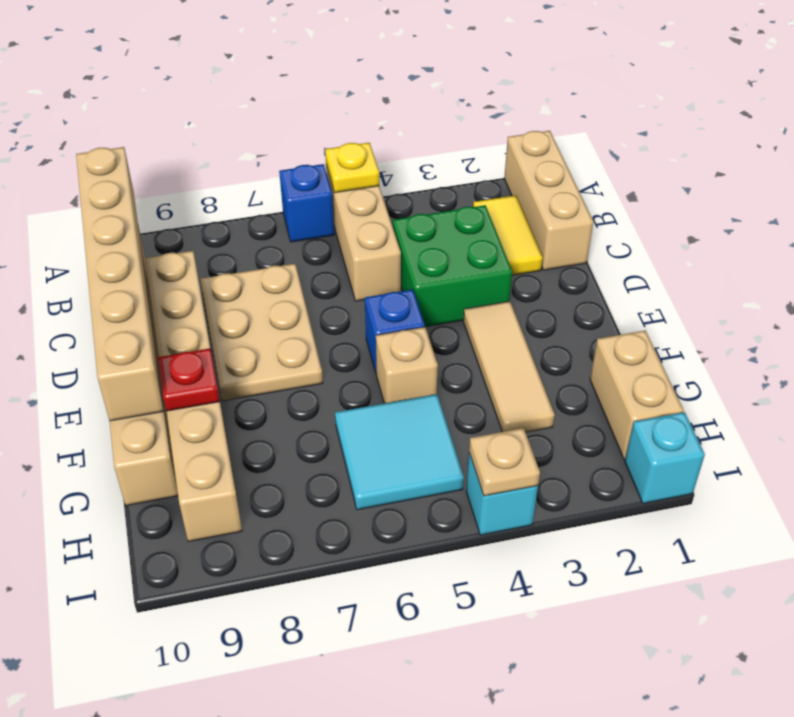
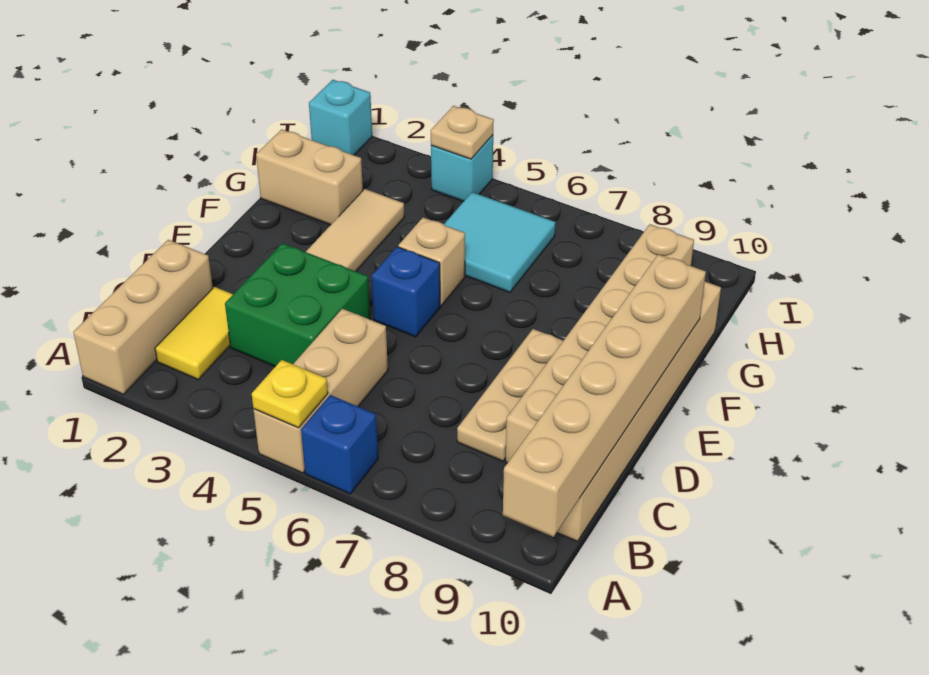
tan plate C7:E8 level 1 -> tan plate C8:E8 level 1
red plate F9 level 2 -> none
tan brick G1:H1 level 1 -> tan brick G1:G2 level 1

